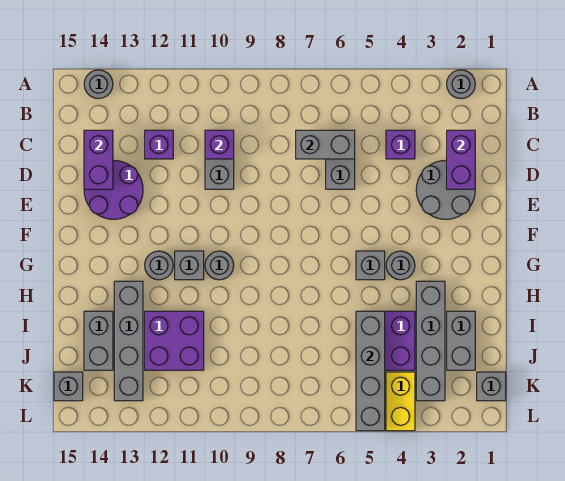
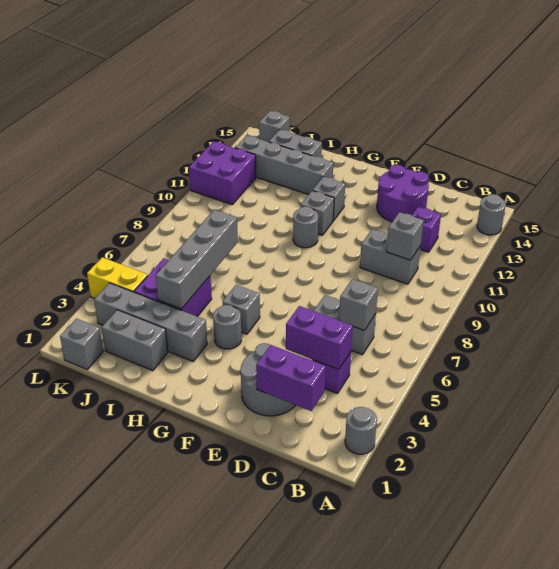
grey brick C6:C7 level 2 -> grey brick C6 level 2
purple brick C10 level 2 -> grey brick C10 level 2
purple brick C14:D14 level 2 -> purple brick C4:D4 level 2
grey round brick G12 level 1 -> grey brick G12 level 1
grey brick I5:L5 level 2 -> grey brick I4:I7 level 2
purple brick I11:J12 level 1 -> purple brick K11:L12 level 1

